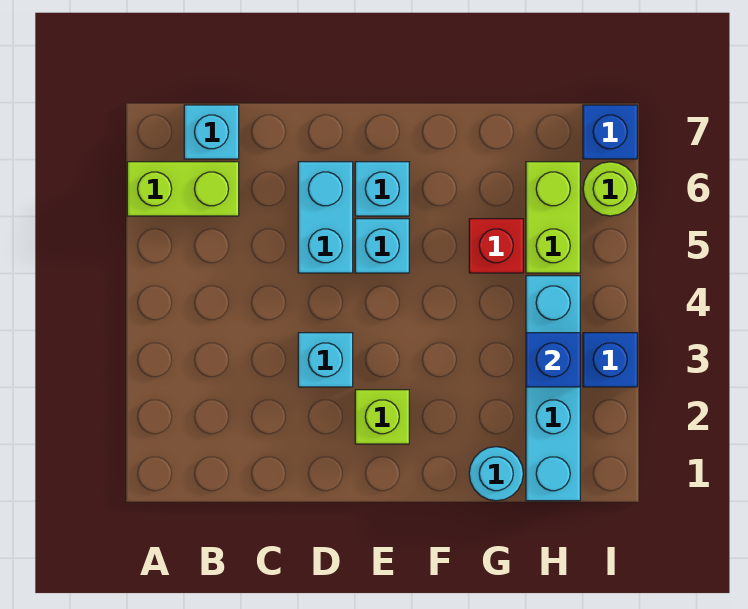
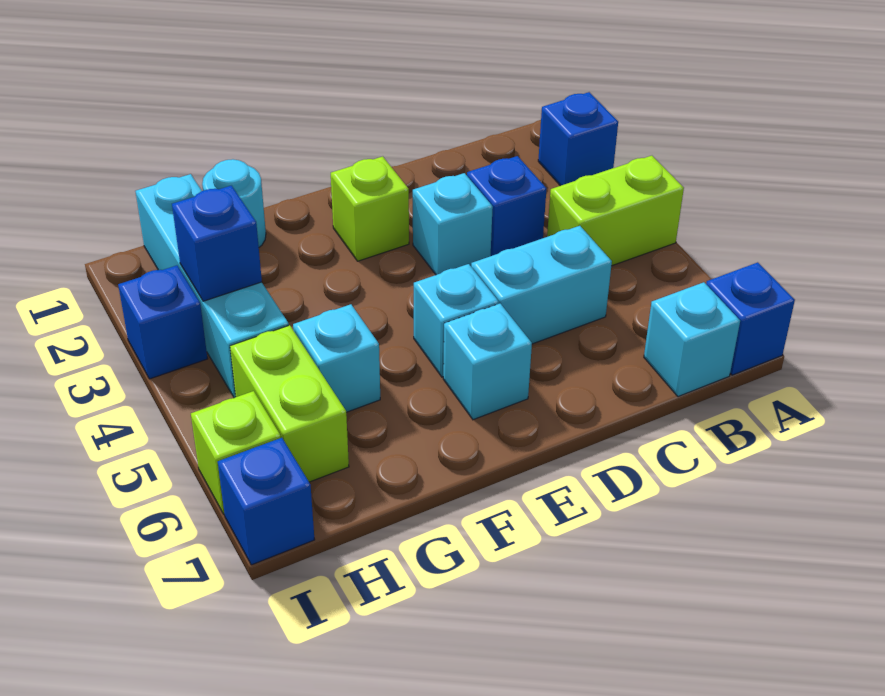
none -> blue brick A2 level 1
lime brick A6:B6 level 1 -> lime brick A4:B4 level 1
none -> blue brick A7 level 1
none -> blue brick C3 level 1
cyan brick D5:D6 level 1 -> cyan brick C5:D5 level 1
red brick G5 level 1 -> cyan brick G5 level 1
lime round brick I6 level 1 -> lime brick I6 level 1

